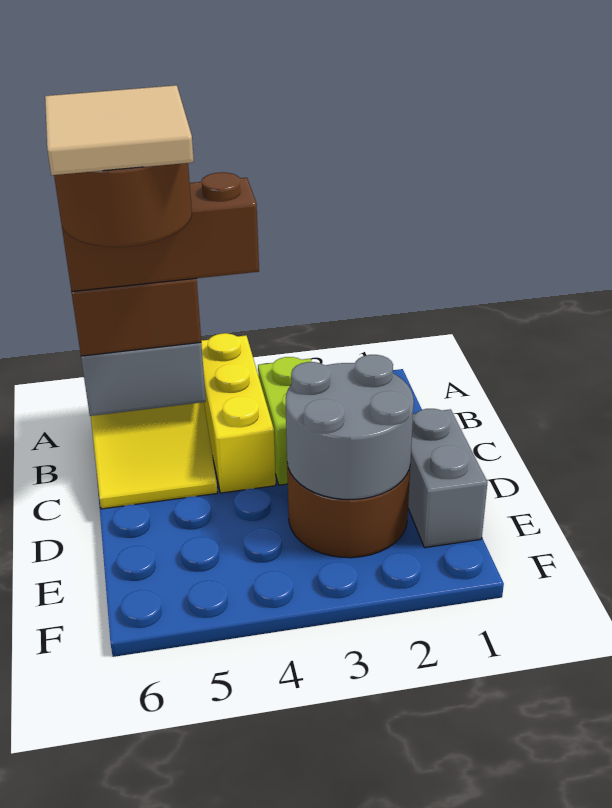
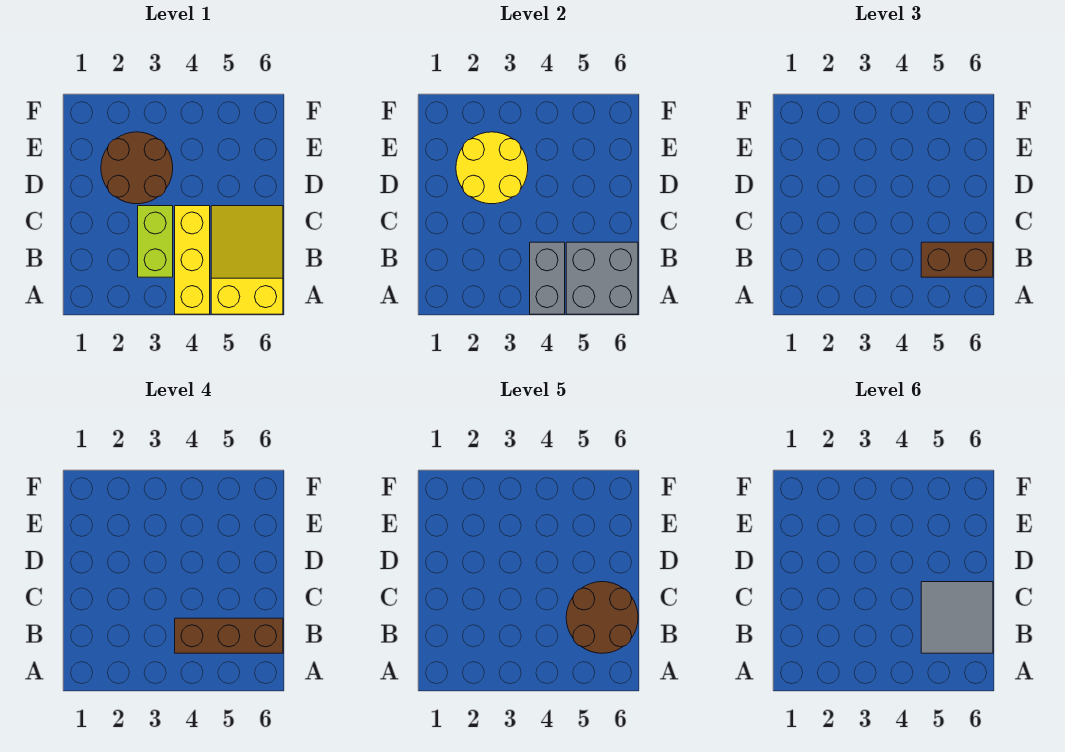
tan tile B5:C6 level 6 -> grey tile B5:C6 level 6
grey brick D1:E1 level 1 -> grey brick A4:B4 level 2
grey round brick D2:E3 level 2 -> yellow round brick D2:E3 level 2

